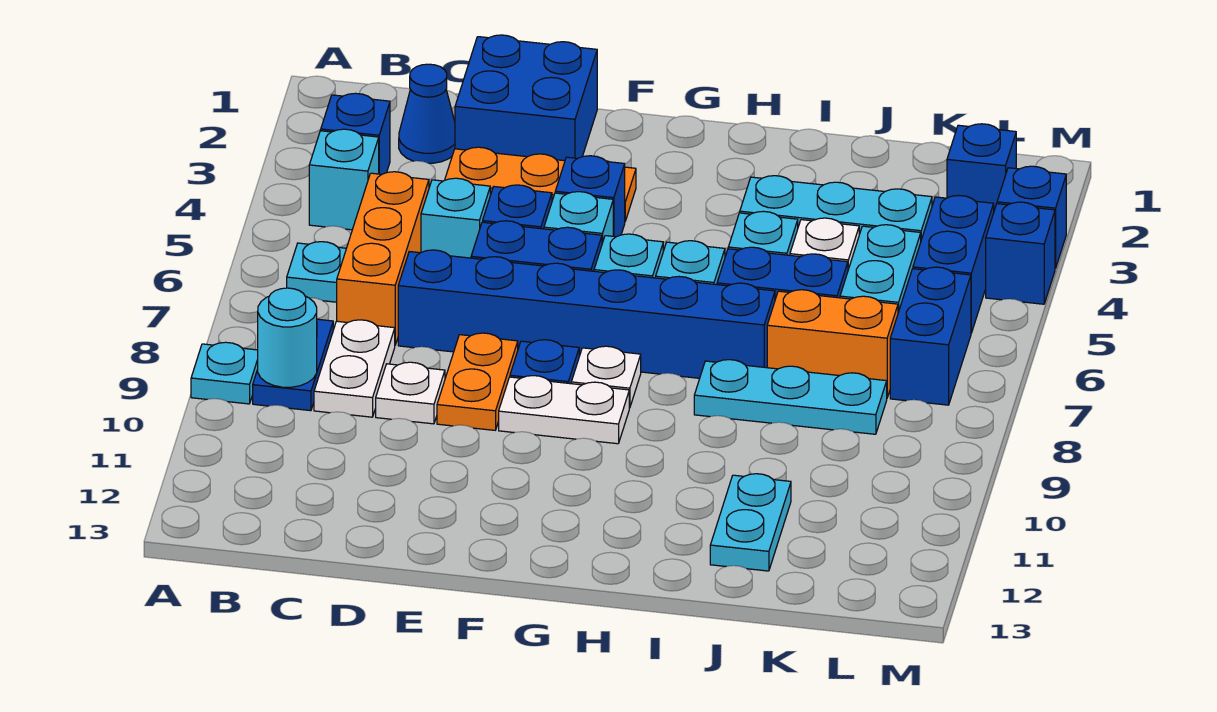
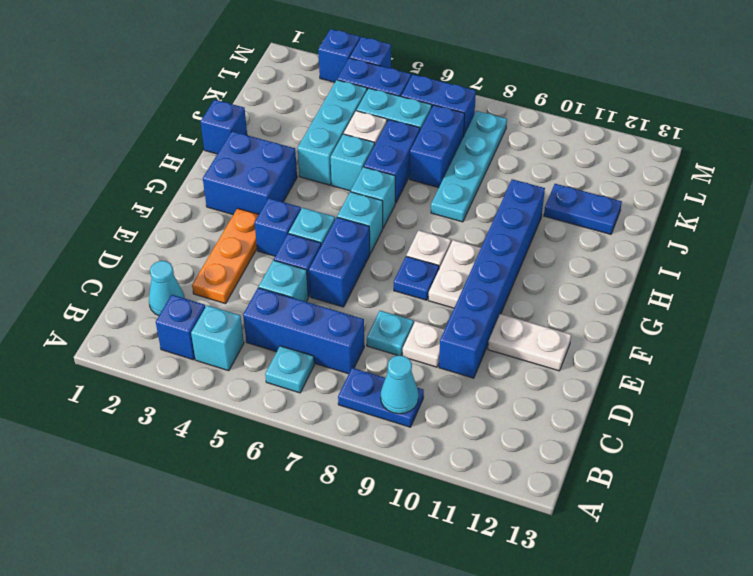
cyan plate A9 level 1 -> cyan plate D8 level 1
cyan round brick B9 level 2 -> cyan cone B9 level 2
blue cone C2 level 1 -> cyan cone C2 level 1
orange brick C5:C7 level 1 -> blue brick C5:C7 level 1
white plate C8:C9 level 1 -> white plate E11:E12 level 1
blue brick D1:E2 level 1 -> blue brick G2:H3 level 1
blue brick D7:I7 level 1 -> blue brick D10:I10 level 1
orange plate E8:E9 level 1 -> none
cyan plate I8:K8 level 1 -> cyan plate I8:L8 level 1
orange brick J7:K7 level 1 -> blue brick J7:K7 level 1
cyan plate J11:J12 level 1 -> blue plate J11:J12 level 1
blue brick L2 level 1 -> blue brick I1 level 1

